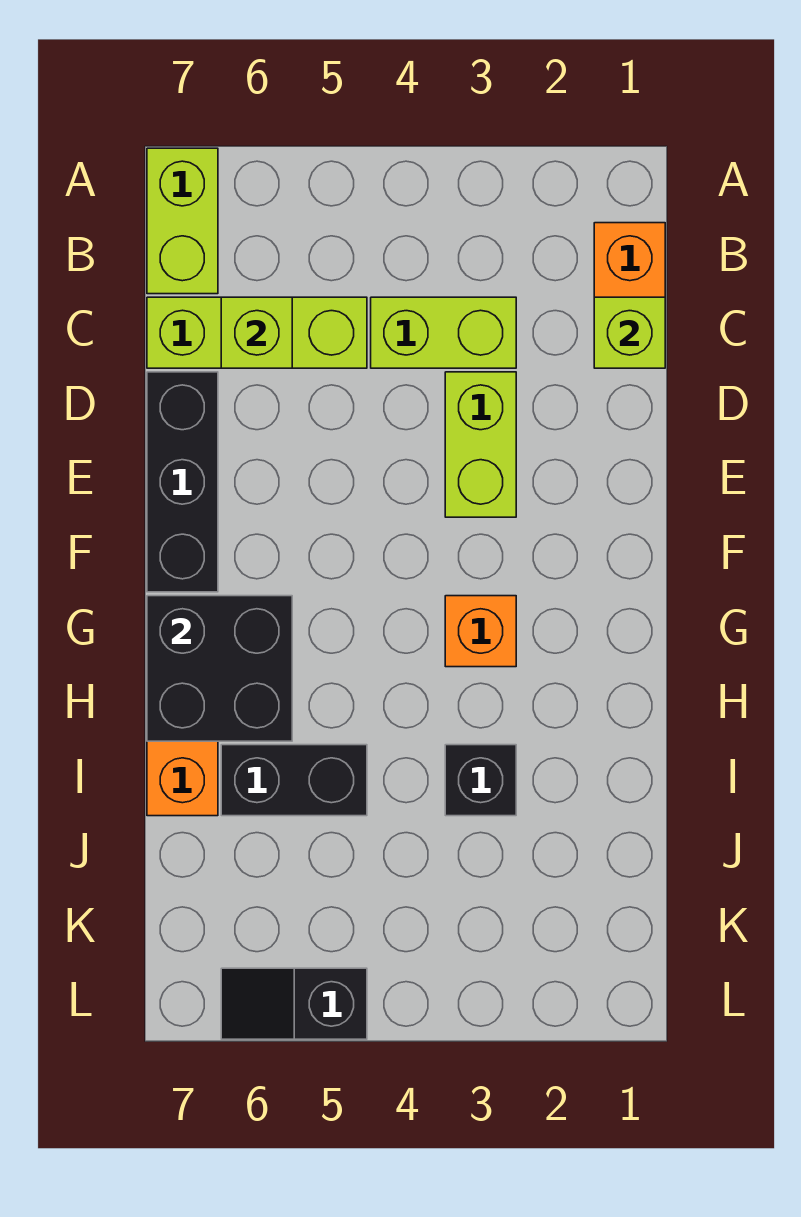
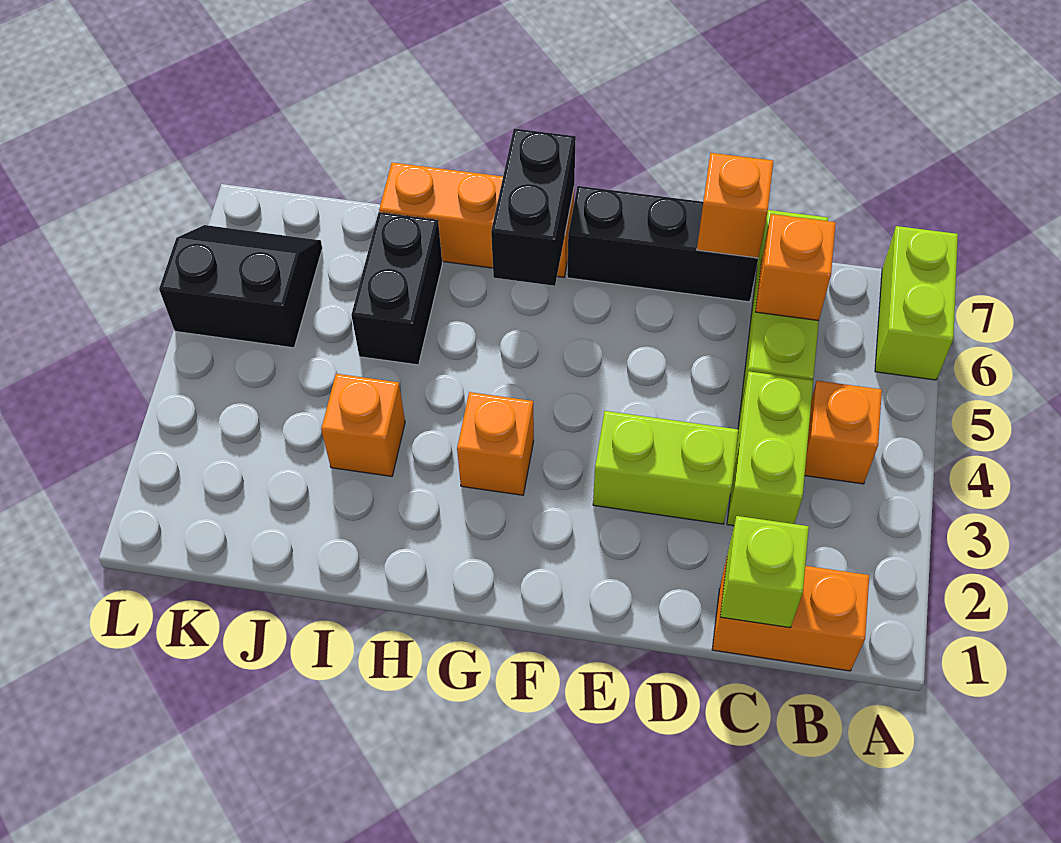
lime brick A7:B7 level 1 -> lime brick A6:A7 level 1
none -> orange brick B4 level 1
lime brick C6 level 2 -> orange brick C6 level 2
none -> orange brick D7 level 2
black brick G6:H7 level 2 -> black brick G6:G7 level 2
black brick I3 level 1 -> orange brick I3 level 1
black slope L5:L6 level 1 top 5 -> black slope K5:L6 level 1 top 5

